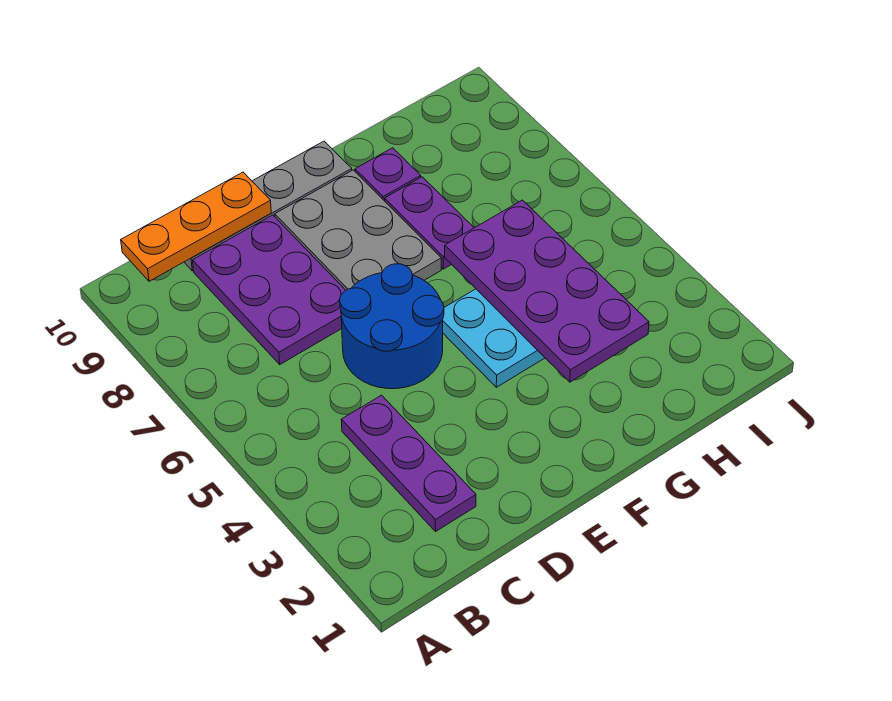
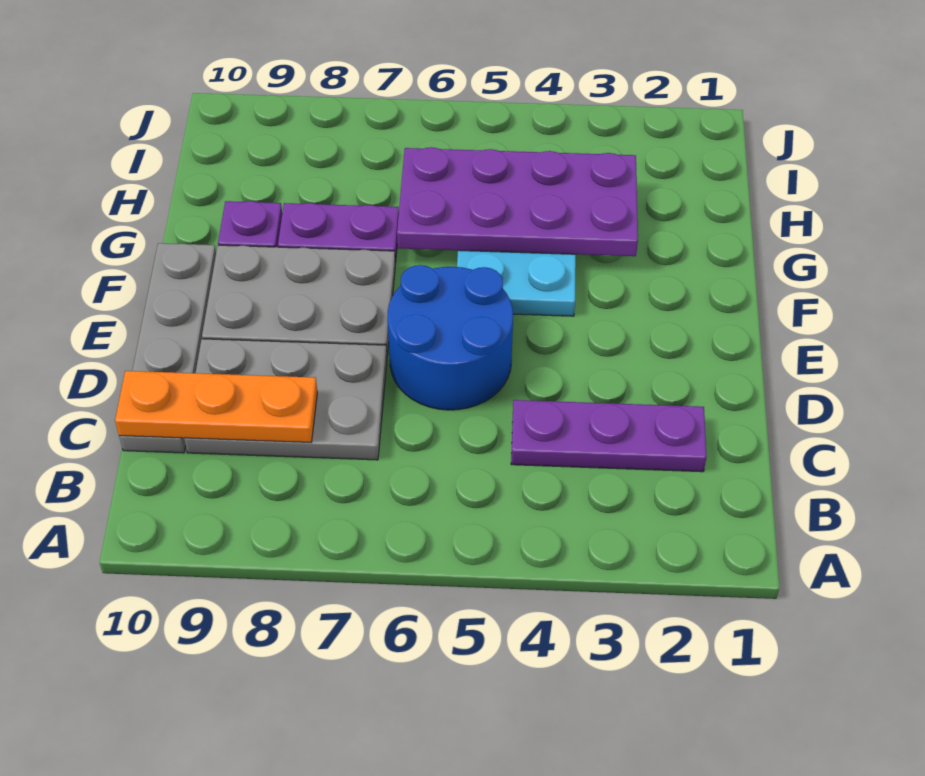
orange plate B10:D10 level 2 -> orange plate C8:C10 level 2
purple plate C7:D9 level 1 -> grey plate C7:D9 level 1

